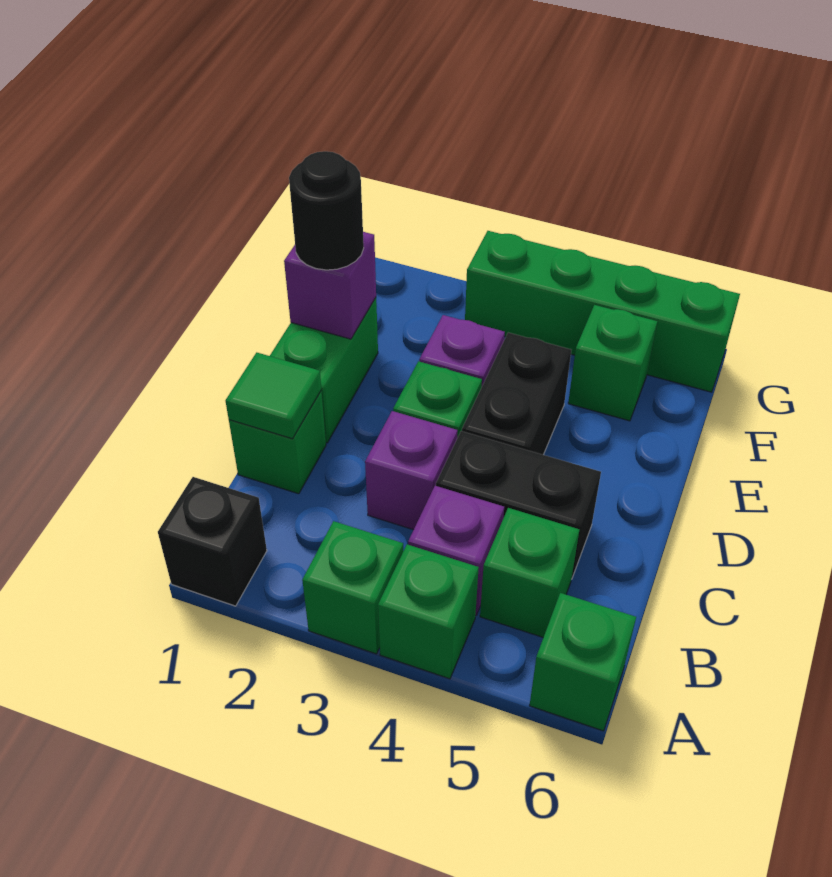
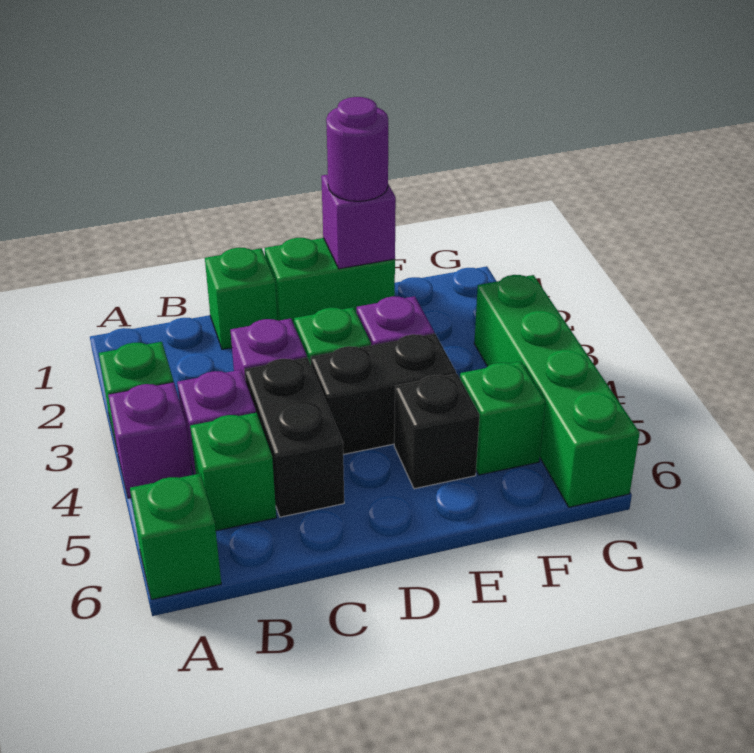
black brick A1 level 1 -> black brick E5 level 1
green brick A4 level 1 -> purple brick A4 level 1
green tile C1 level 2 -> none
black round brick E1 level 3 -> purple round brick E1 level 3

